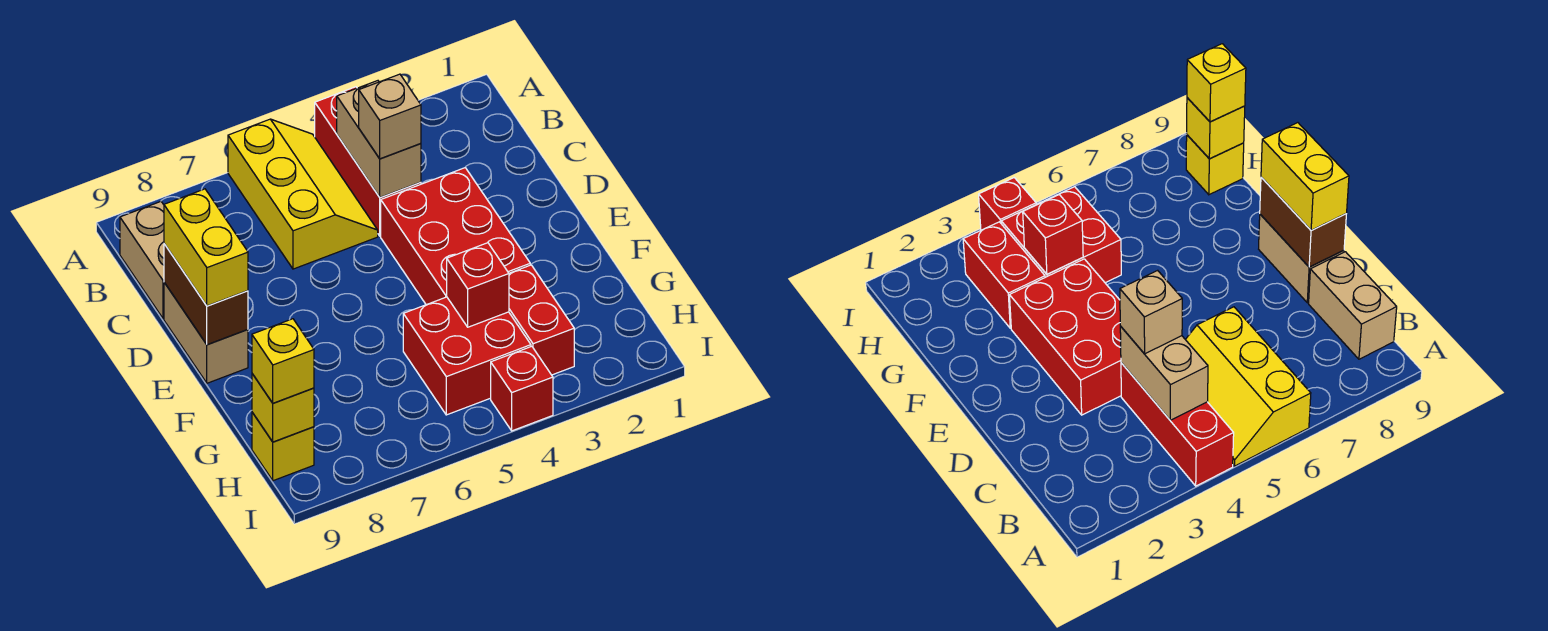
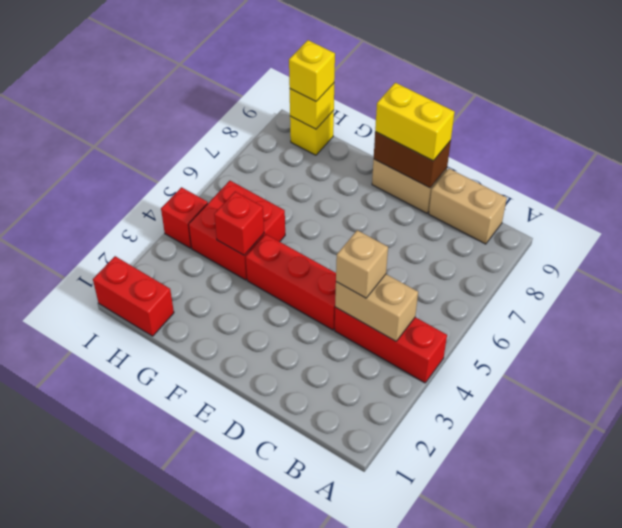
yellow slope A5:C6 level 1 top 6 -> none
red brick D3:F4 level 1 -> red brick D4:F4 level 1
red brick G3:H3 level 1 -> red brick H1:I1 level 1

